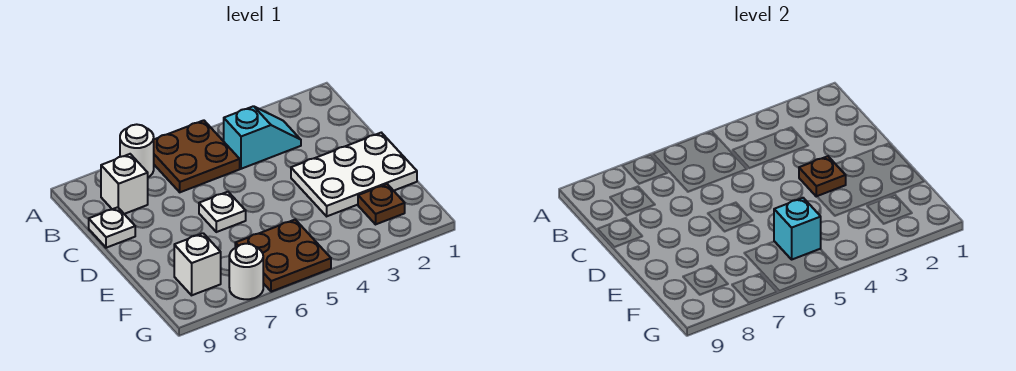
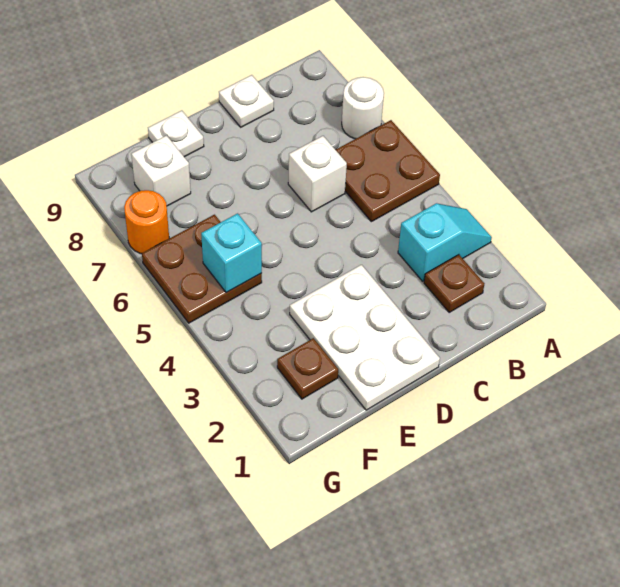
cyan slope B3:B4 level 1 top 4 -> cyan slope A3:B3 level 1 top B
white brick B8 level 1 -> white brick C6 level 1
brown plate D3 level 2 -> brown plate B2 level 1
white plate D6 level 1 -> white plate E9 level 1
white round brick G7 level 1 -> orange round brick G7 level 1

